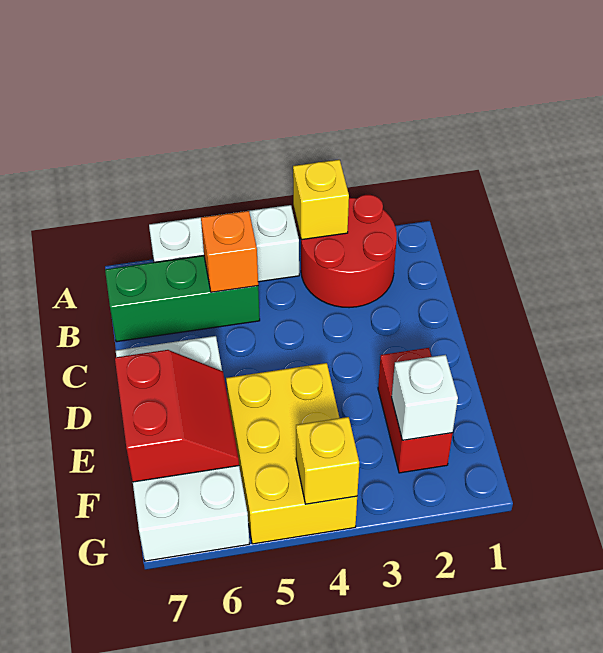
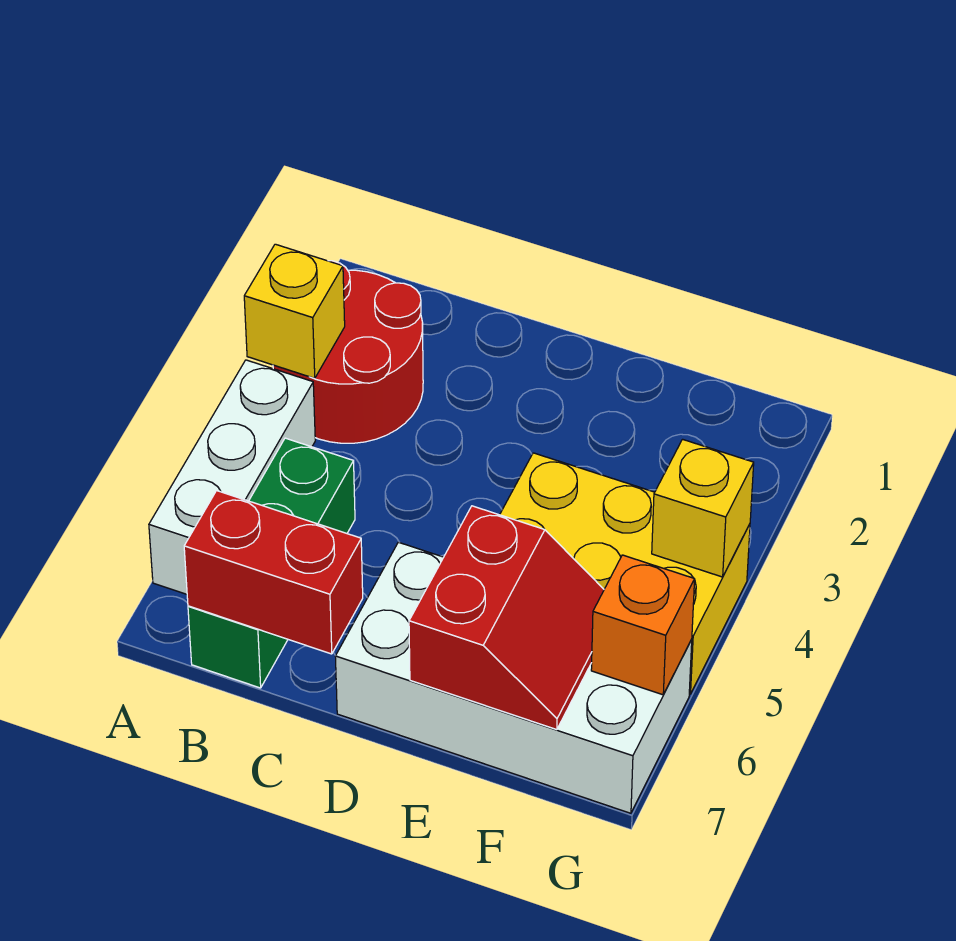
orange brick B5 level 2 -> orange brick G6 level 2
red brick E2:F2 level 1 -> red brick B7:C7 level 2
red slope E6:F7 level 2 top 7 -> red slope E6:F7 level 2 top E
white brick F2 level 2 -> none

